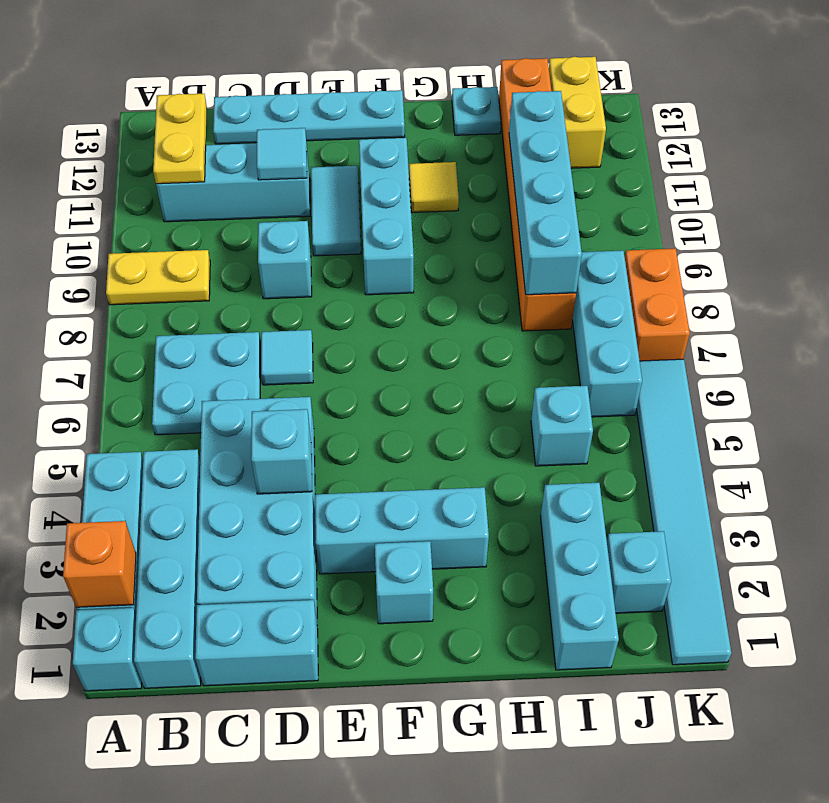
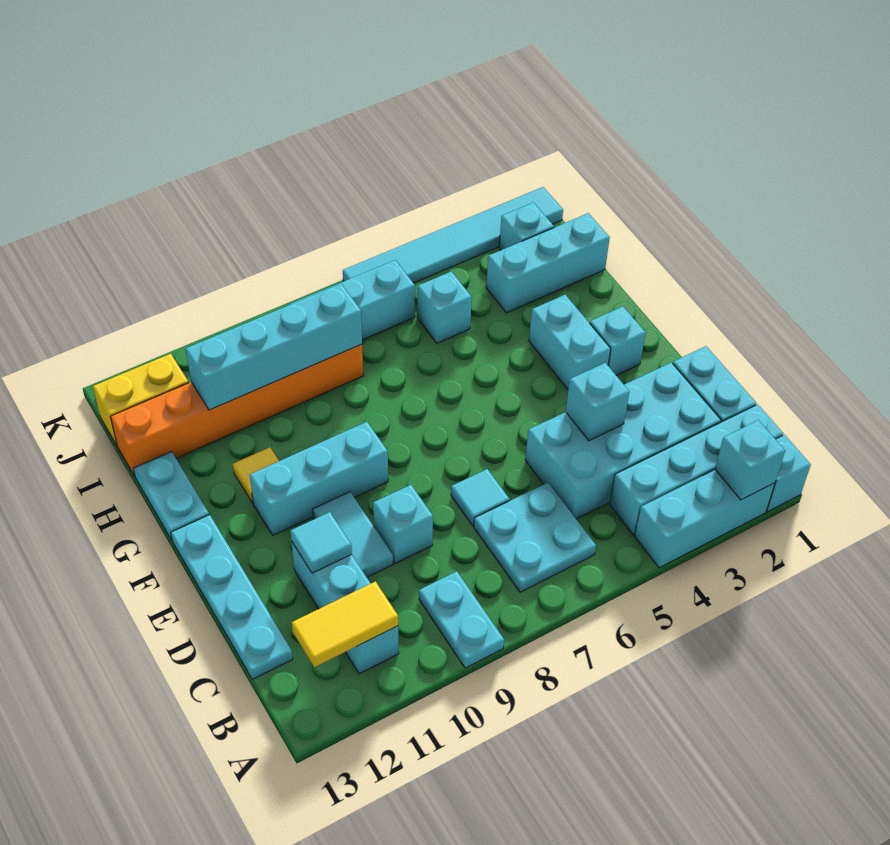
orange brick A2 level 2 -> cyan brick A2 level 2
yellow plate A9:B9 level 1 -> cyan plate A9:B9 level 1
yellow plate B11:B12 level 2 -> yellow tile B11:B12 level 2
cyan brick E3:G3 level 1 -> cyan brick F3:G3 level 1
cyan tile E10:E11 level 1 -> cyan tile D10:E10 level 1
cyan plate H13 level 1 -> cyan plate G13:H13 level 1
orange brick K7:K8 level 1 -> none

